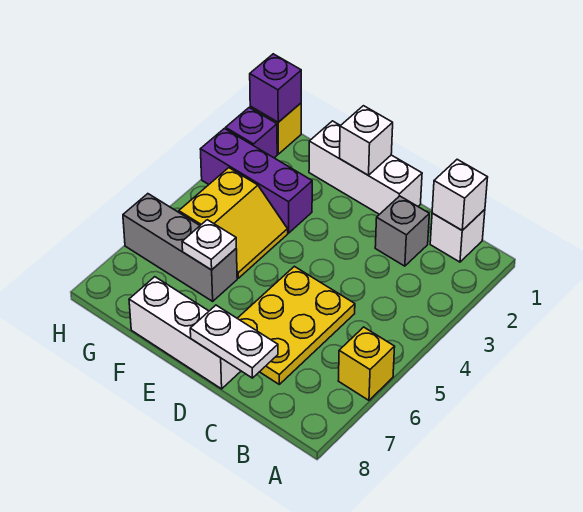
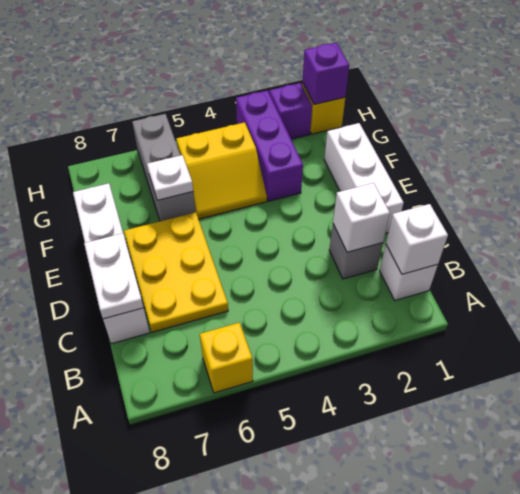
yellow plate C5:D7 level 1 -> yellow plate C6:E7 level 1
white brick D8:F8 level 1 -> white brick C8:F8 level 1
white brick E1 level 2 -> white brick C2 level 2

